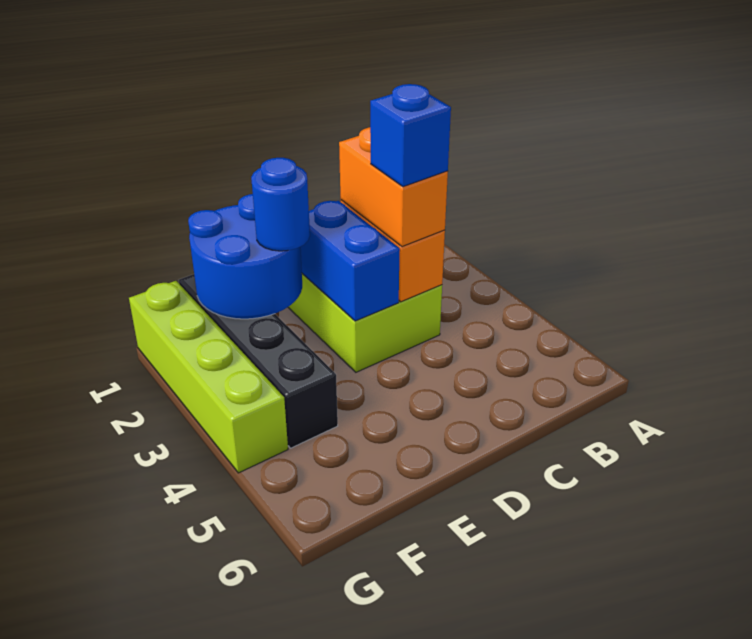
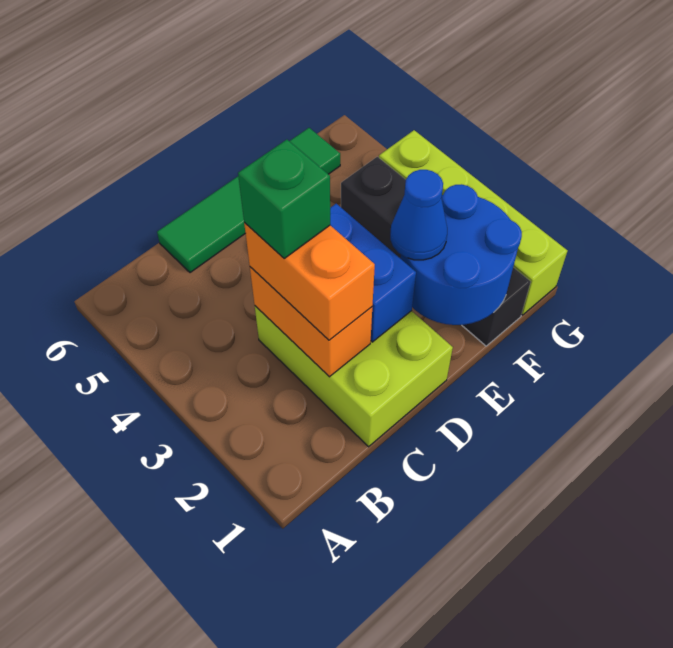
blue brick C3 level 4 -> green brick C3 level 4
none -> green tile C6:F6 level 1
blue round brick E2 level 3 -> blue cone E2 level 3

